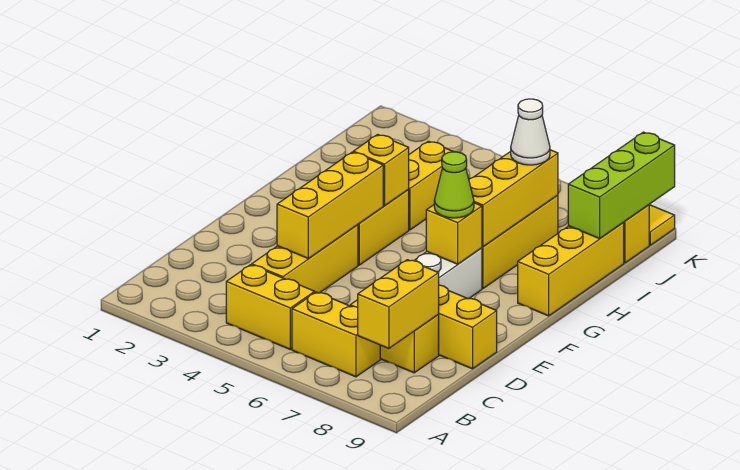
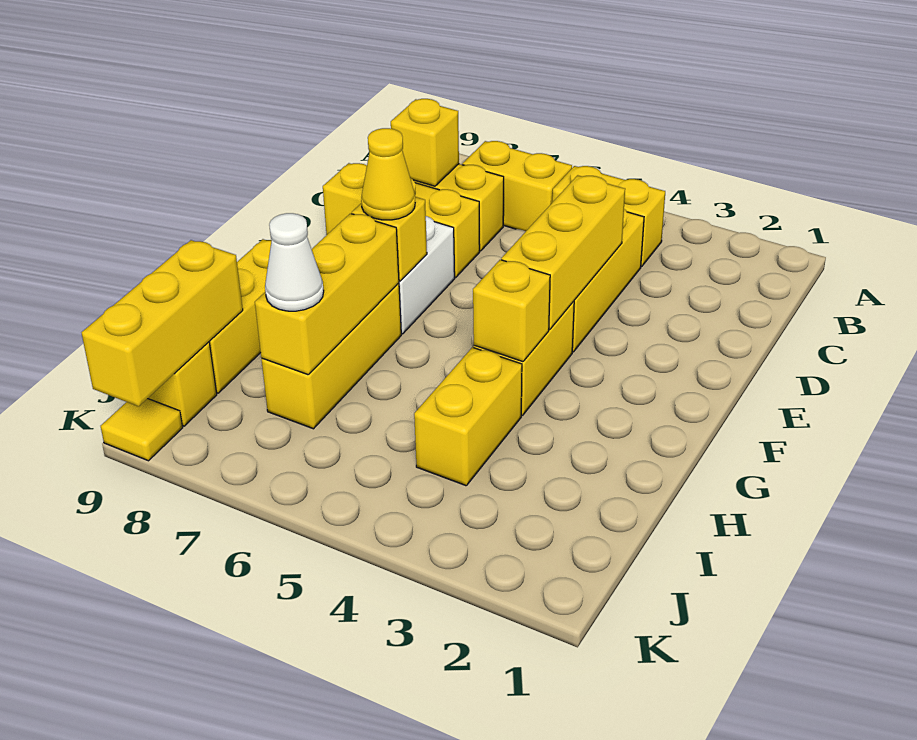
yellow brick B8:C8 level 2 -> yellow brick C8 level 2
lime cone F7 level 3 -> yellow cone F7 level 3
lime brick I9:K9 level 2 -> yellow brick I9:K9 level 2

